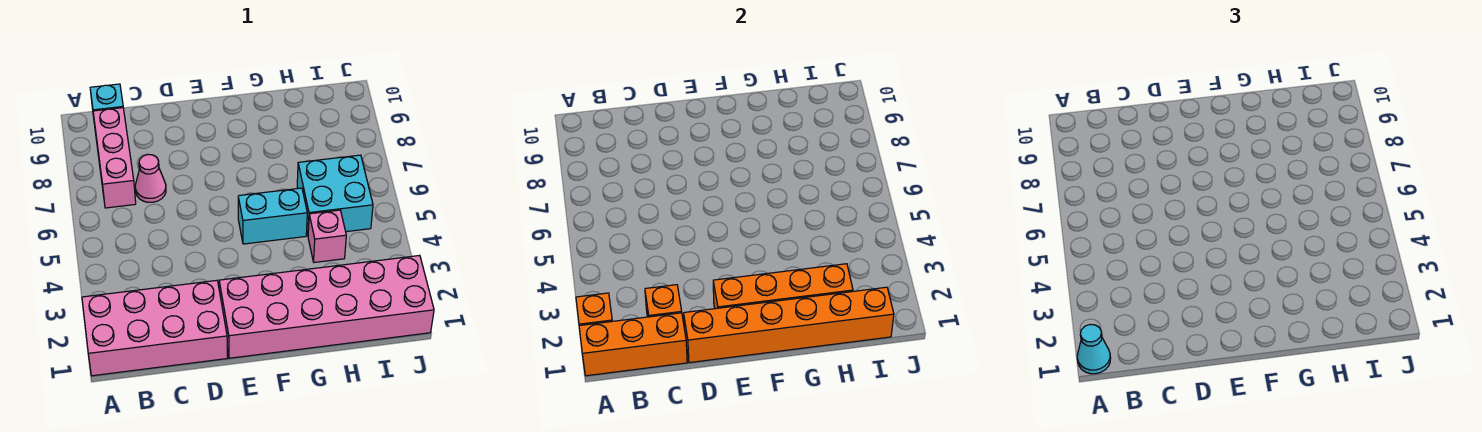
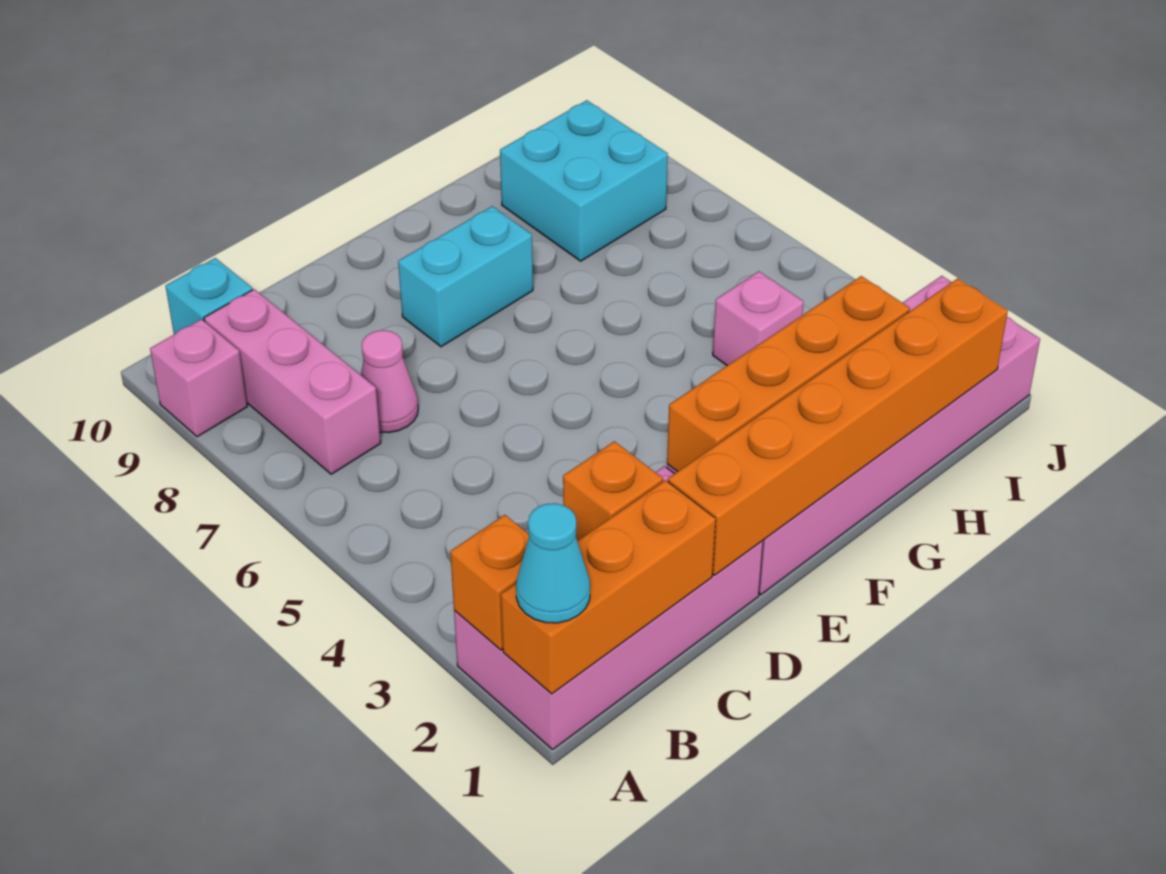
none -> pink brick A9 level 1
cyan brick F5:G5 level 1 -> cyan brick E8:F8 level 1
cyan brick H5:I6 level 1 -> cyan brick H8:I9 level 1

